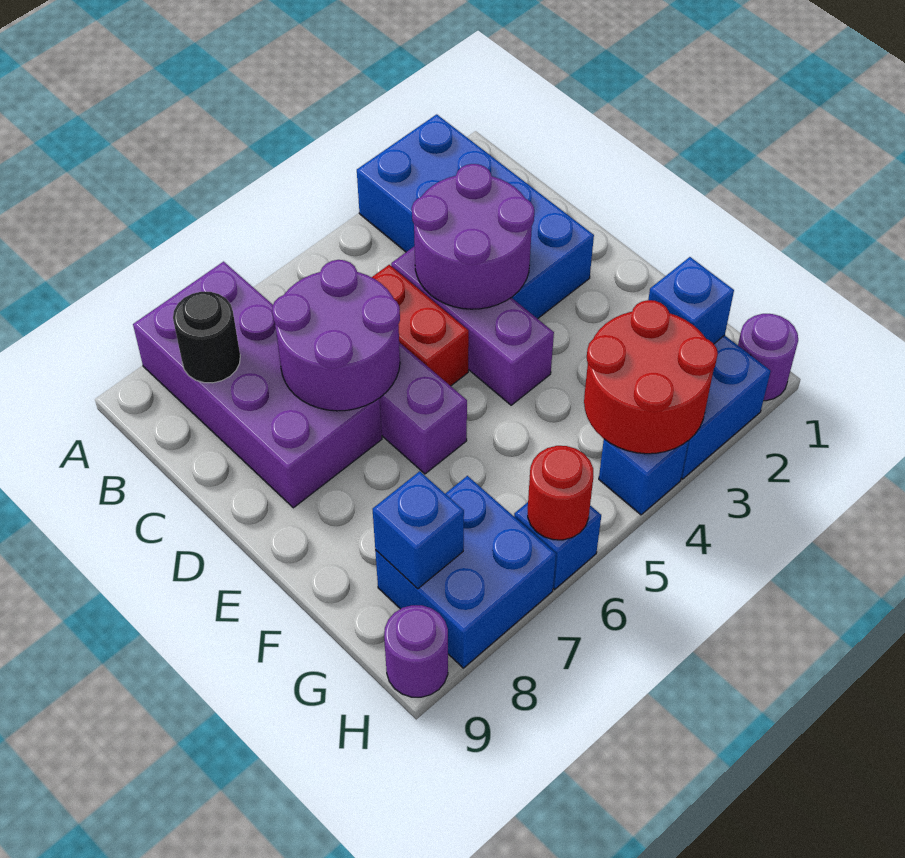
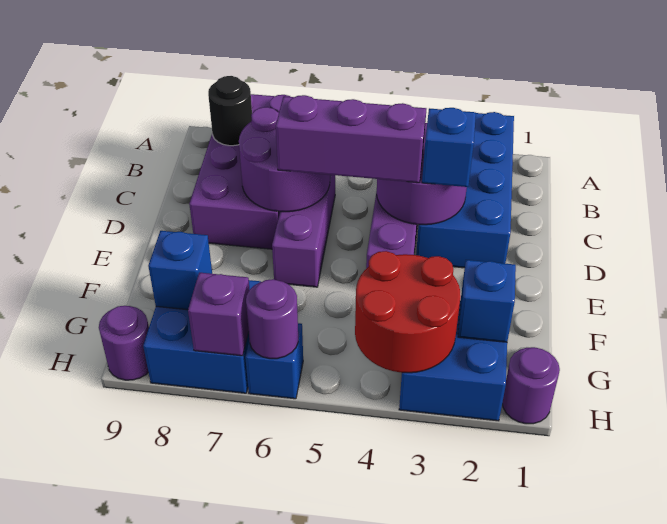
red brick C5:D5 level 1 -> none
none -> purple brick D4:D6 level 3
blue brick H4 level 1 -> blue brick D3 level 3
red round brick H6 level 2 -> purple round brick H6 level 2
none -> purple brick H7 level 2

